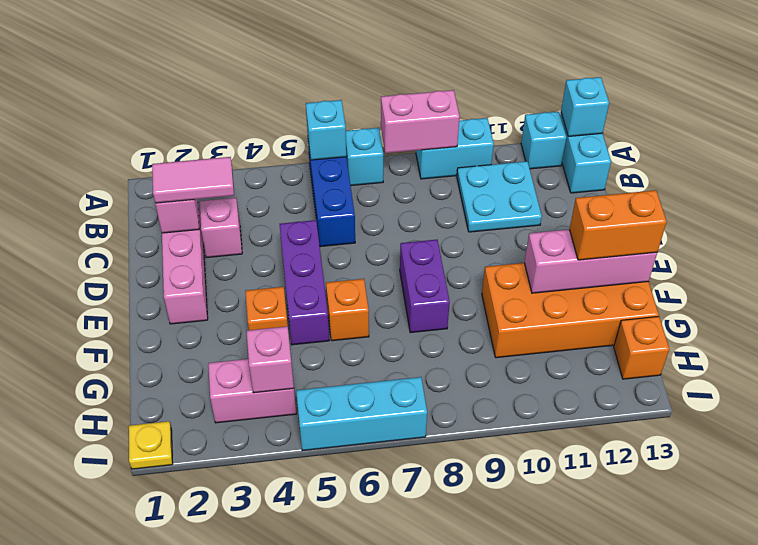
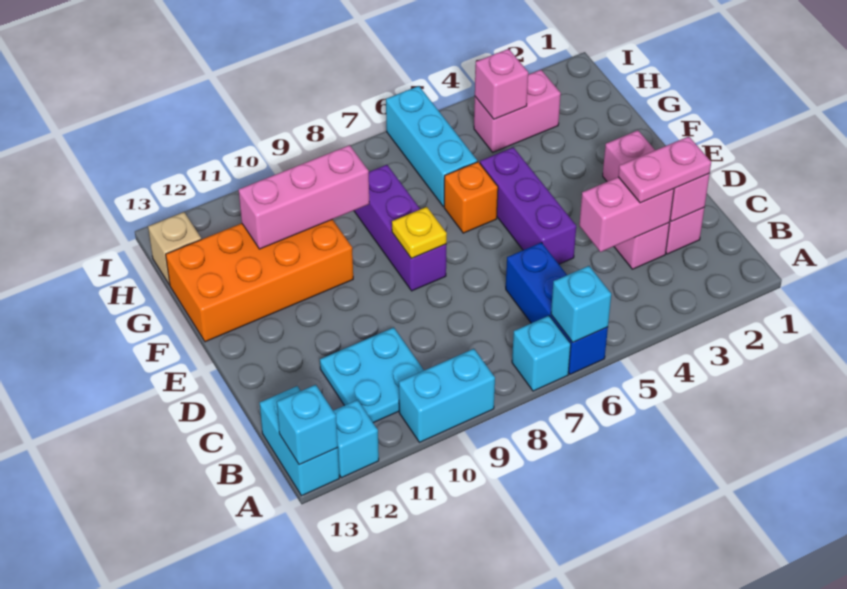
pink brick A8:A9 level 2 -> pink brick C3:C4 level 2
pink tile C2:C3 level 3 -> pink plate C2:C3 level 3
purple brick E8:F8 level 1 -> purple brick E8:G8 level 1
orange brick F4 level 1 -> none
pink brick F11:F13 level 2 -> pink brick G9:G11 level 2
orange brick F12:F13 level 3 -> none
orange brick H13 level 1 -> tan brick H13 level 1
yellow plate I1 level 1 -> yellow plate E8 level 2
cyan brick I5:I7 level 1 -> cyan brick G6:I6 level 1

